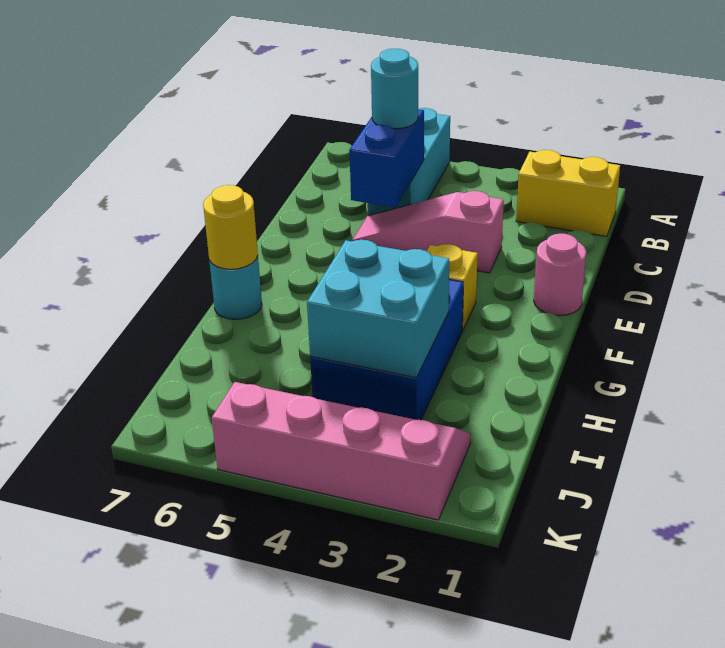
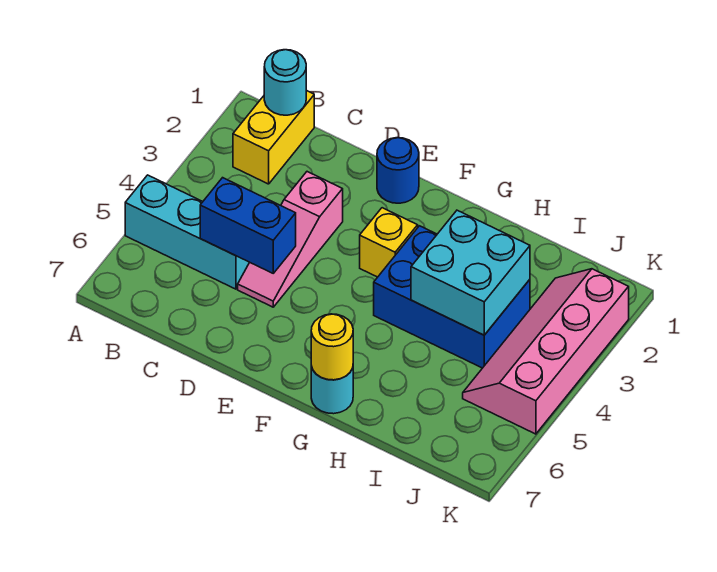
cyan round brick C5 level 3 -> cyan round brick B1 level 2
pink round brick E1 level 1 -> blue round brick E1 level 1

